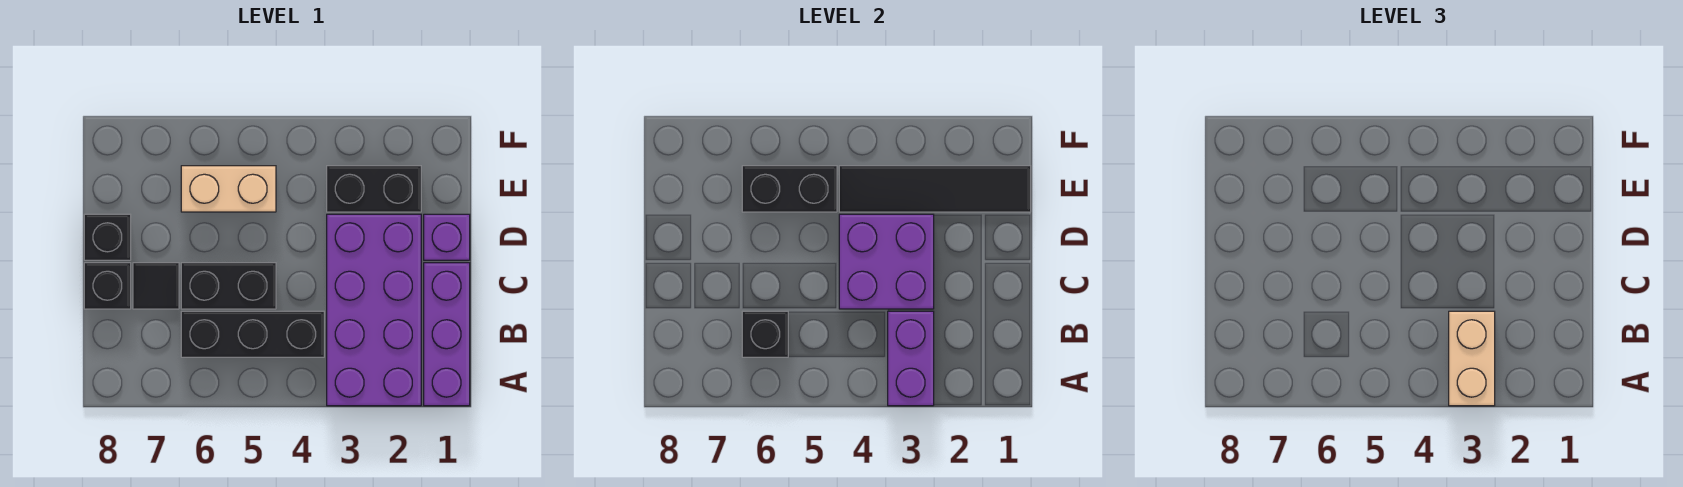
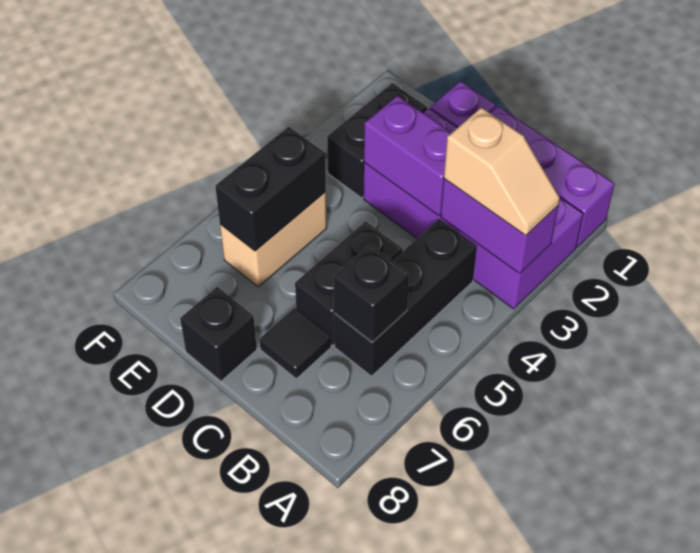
tan brick A3:B3 level 3 -> tan slope A3:B3 level 3 top B
purple brick C3:D4 level 2 -> purple brick C3:D3 level 2
black brick C8 level 1 -> none
black tile E1:E4 level 2 -> none

